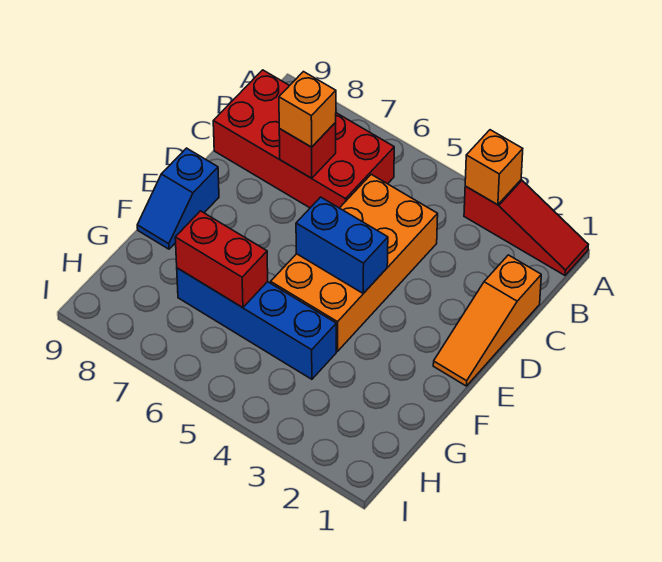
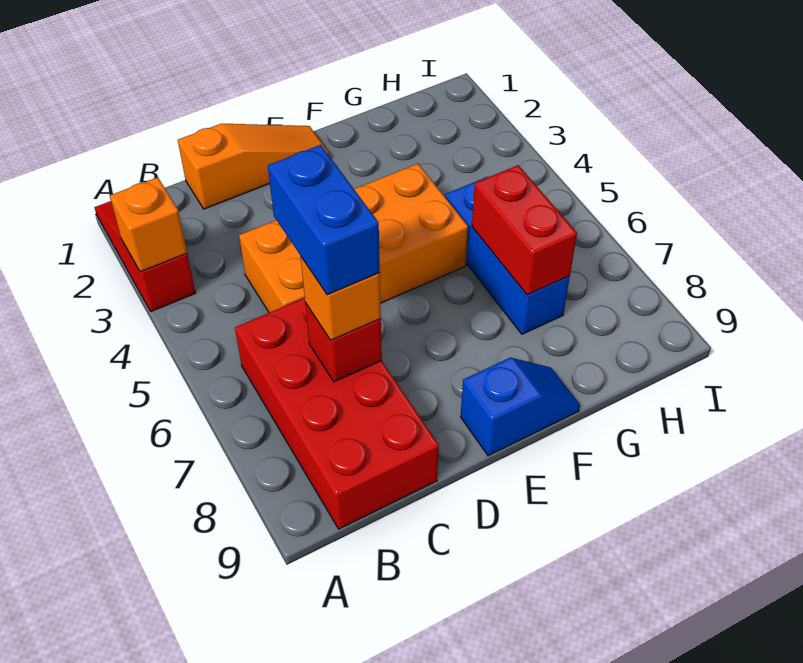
blue brick E4:E5 level 2 -> blue brick C6:C7 level 4
blue brick G4:G7 level 1 -> blue brick G5:G7 level 1

